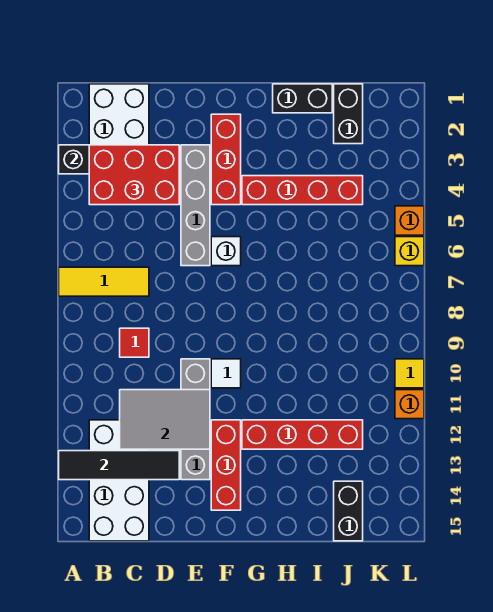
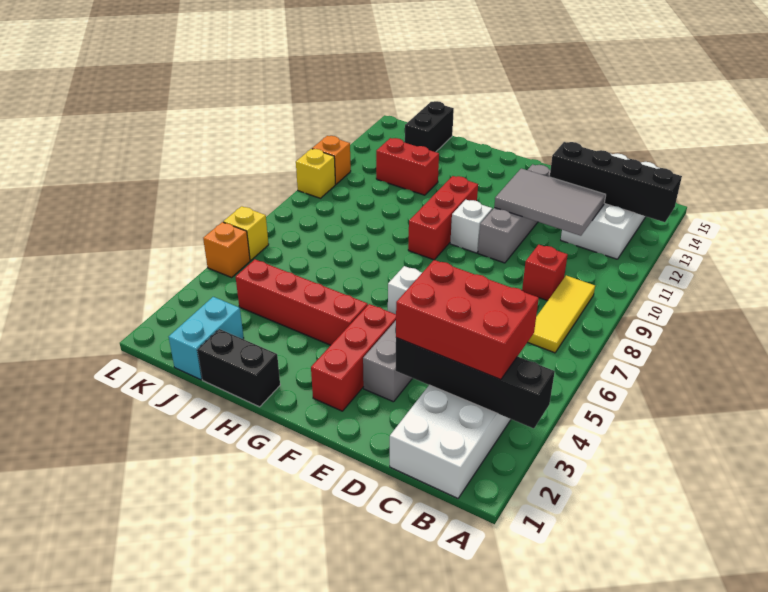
yellow tile A7:C7 level 1 -> yellow tile B7:B9 level 1
black tile A13:D13 level 2 -> black brick A13:D13 level 2
red tile C9 level 1 -> red brick C9 level 1
white tile F10 level 1 -> white brick F10 level 1
red brick F12:F14 level 1 -> red brick G9:G11 level 1
red brick G12:J12 level 1 -> red brick I12:J12 level 1
black brick J1:J2 level 1 -> cyan brick J1:J2 level 1
yellow tile L10 level 1 -> yellow brick L10 level 1

